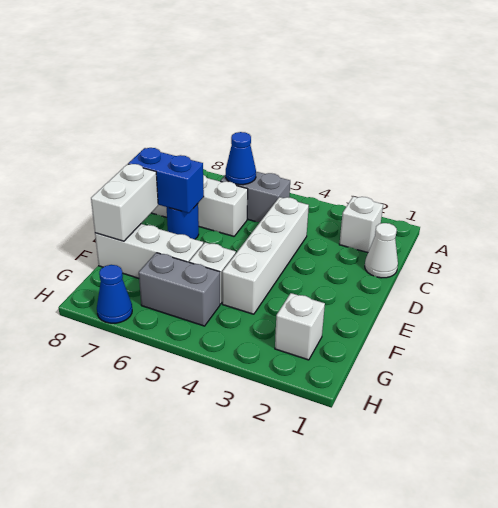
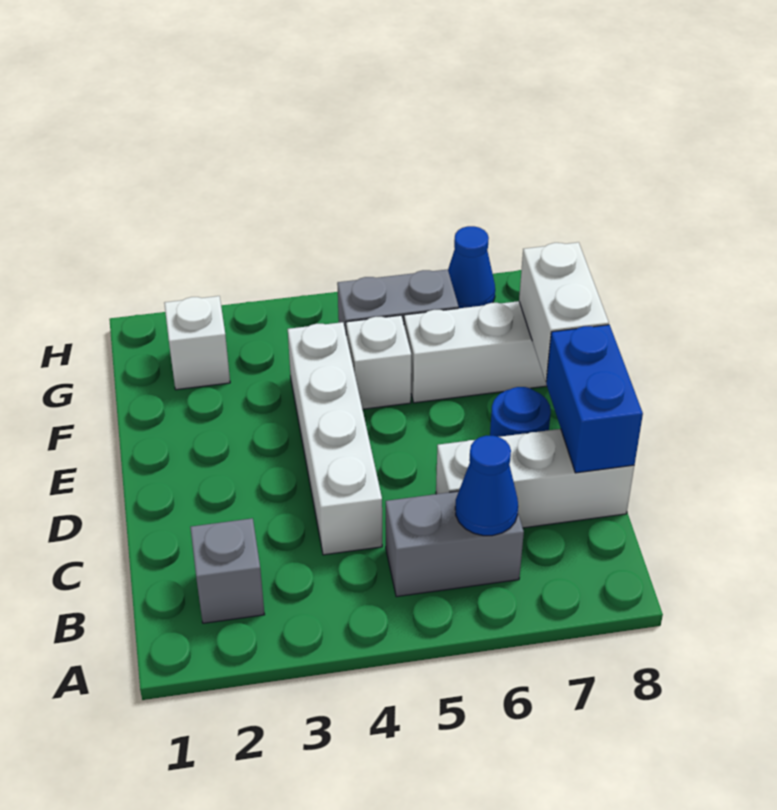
white brick B2 level 1 -> grey brick B2 level 1
white cone C1 level 1 -> none
blue brick D7:D8 level 2 -> blue brick C8:D8 level 2

